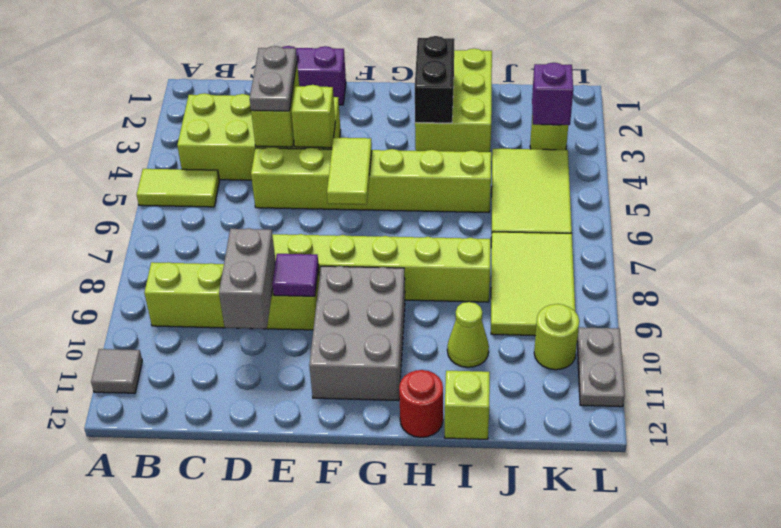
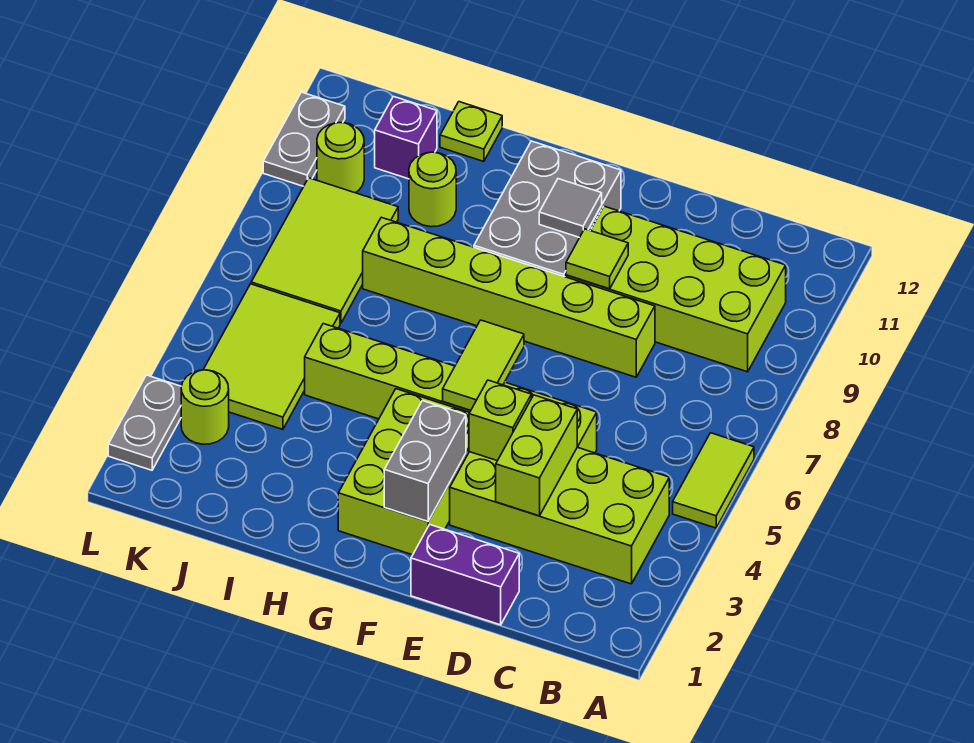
lime tile A5:B5 level 1 -> lime tile A5:A6 level 1
grey tile A11 level 1 -> grey tile F10 level 2
lime brick B9:E9 level 1 -> lime brick B9:E10 level 1
grey plate D3:D4 level 3 -> grey plate L2:L3 level 1
grey brick D9:D10 level 2 -> grey brick F2:F3 level 2
purple tile E9 level 2 -> lime tile E9 level 2
lime brick H1:I3 level 1 -> lime brick F2:G4 level 1
black brick H2:H3 level 2 -> none
red round brick H12 level 1 -> none
lime cone I10 level 1 -> lime round brick I10 level 1
lime brick I12 level 1 -> lime plate I12 level 1
purple brick K3 level 2 -> purple brick J11 level 1

